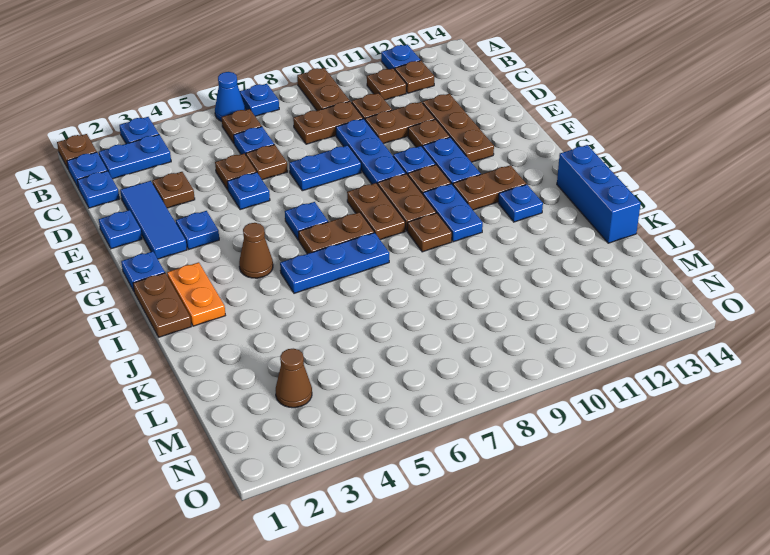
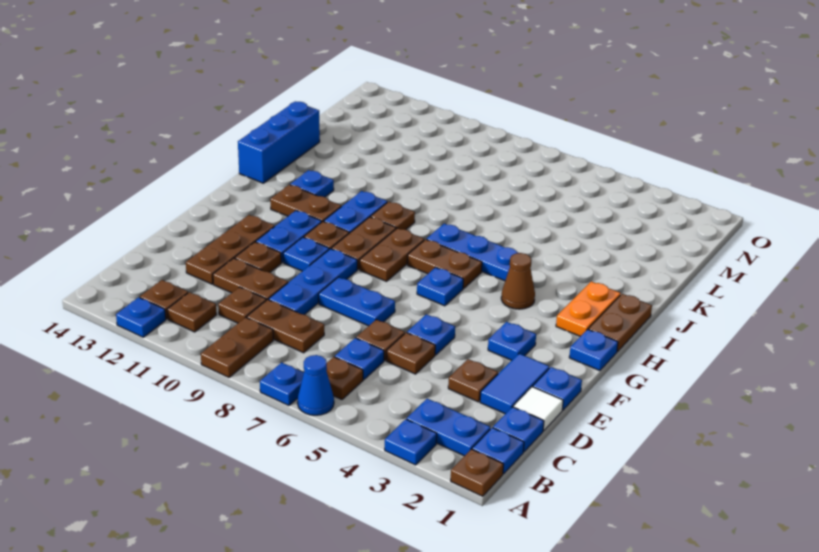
none -> white tile D1 level 1
blue tile D2:F2 level 1 -> blue tile D2:E2 level 1
brown cone M3 level 1 -> none

